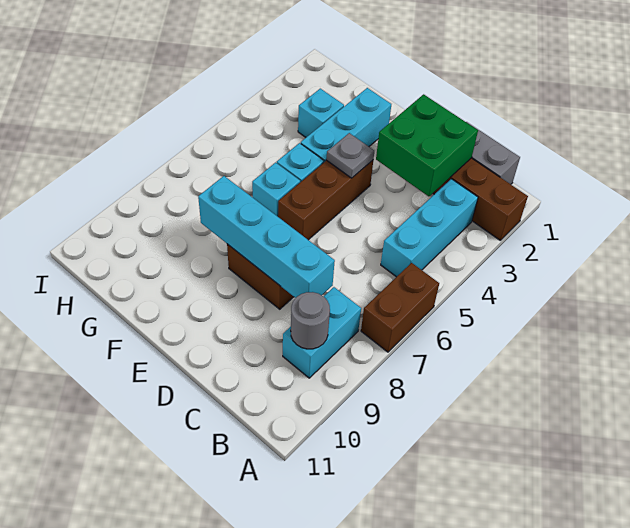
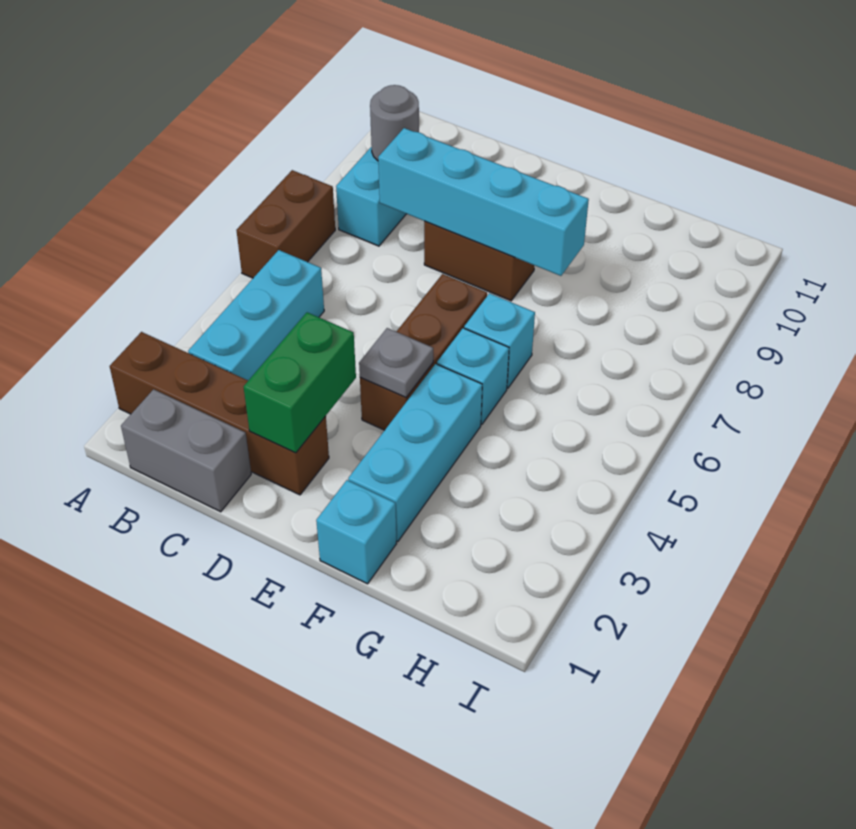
green brick C2:D3 level 2 -> green brick D2:D3 level 2
cyan brick G3 level 1 -> cyan brick F1 level 1

